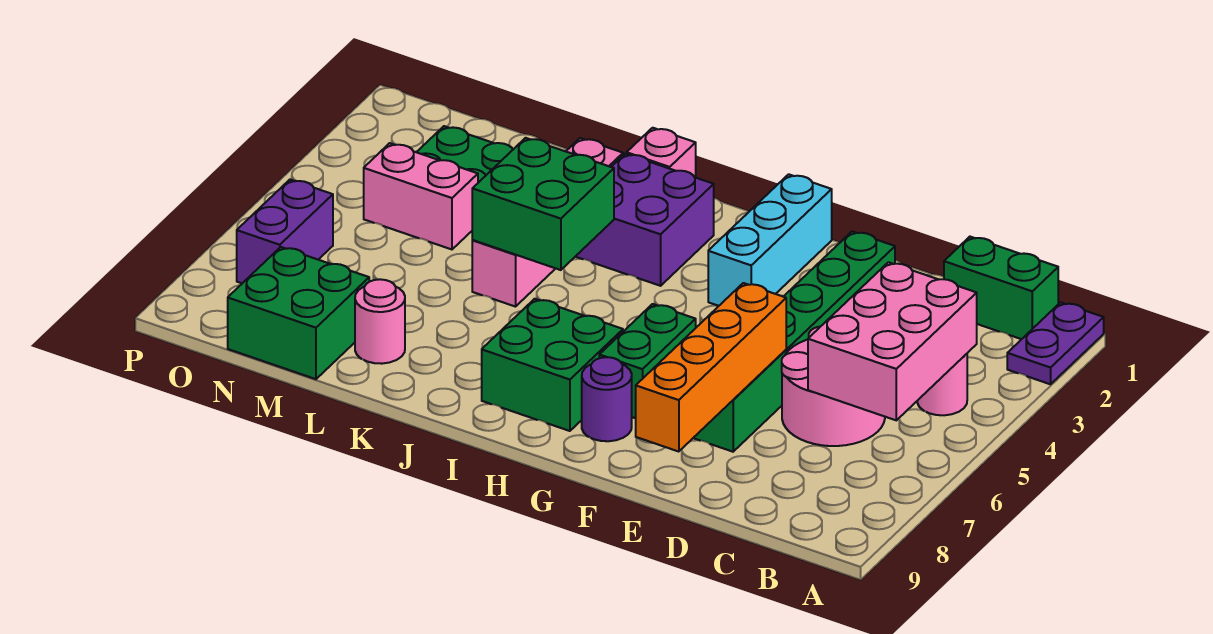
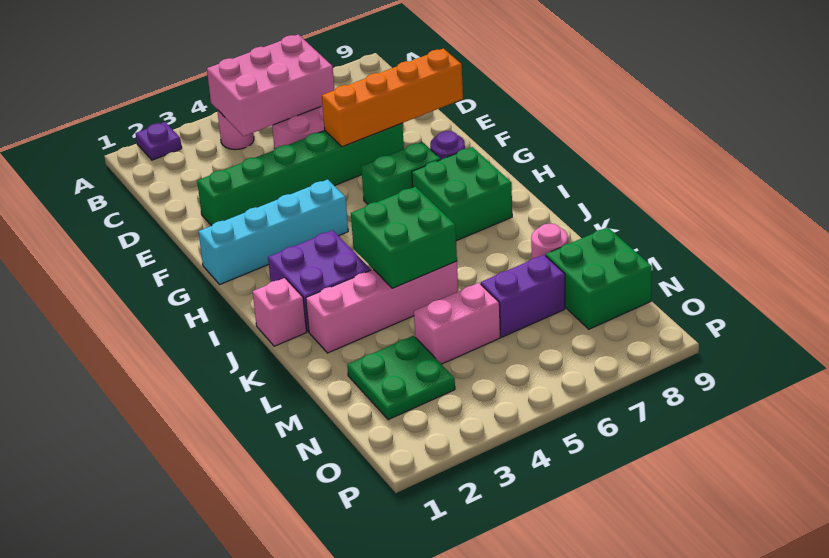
purple plate A1:A2 level 1 -> purple plate A2 level 1
green brick B1:C1 level 1 -> none
cyan brick G1:G3 level 1 -> cyan brick G1:G4 level 1
pink brick M4:N4 level 1 -> pink brick M4:M5 level 1
purple brick O6:O7 level 1 -> purple brick M6:M7 level 1

